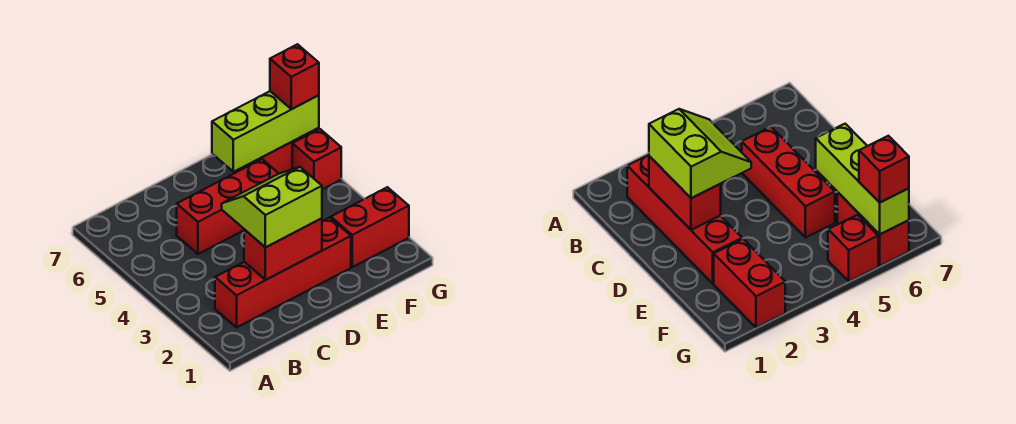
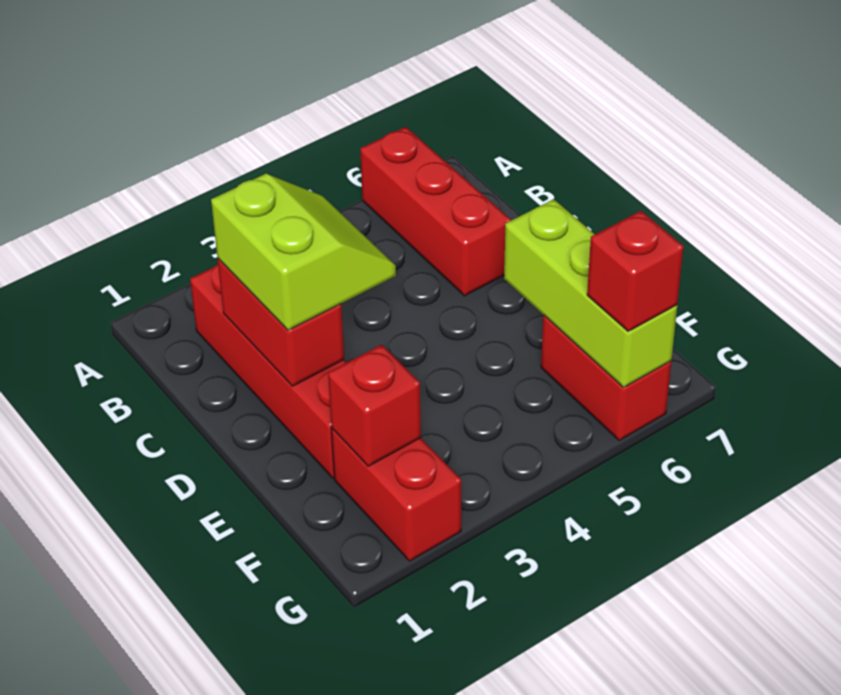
red brick C5:E5 level 1 -> red brick A6:C6 level 1
red brick G5 level 1 -> red brick F2 level 2

